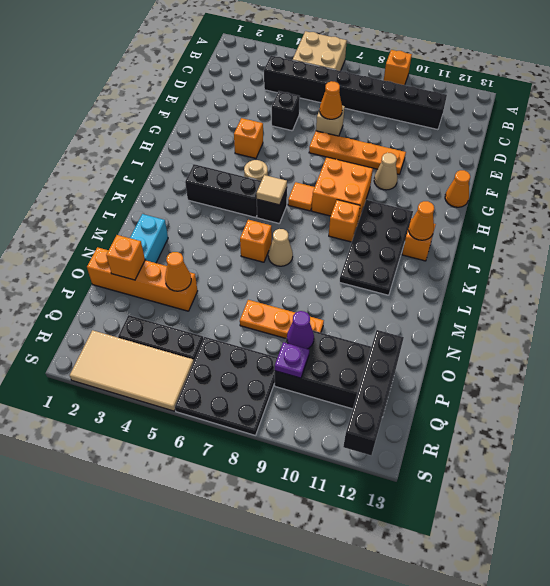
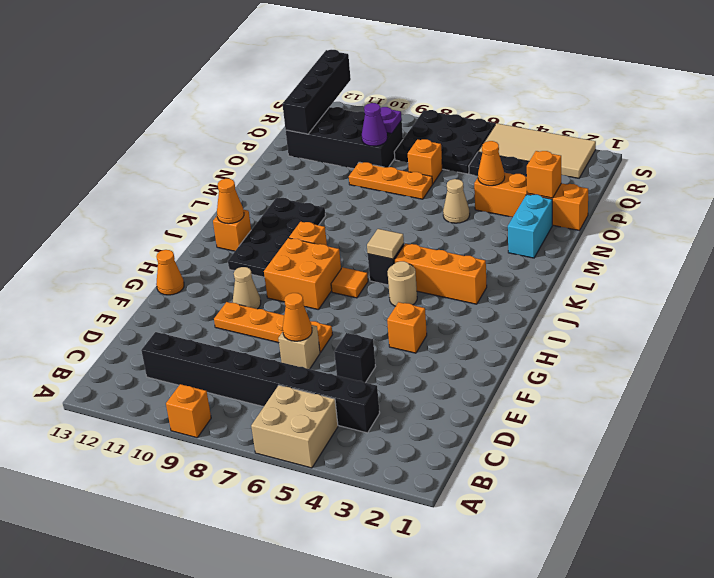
black brick J3:J5 level 1 -> orange brick J3:J5 level 1
orange brick L6 level 1 -> orange brick P7 level 1
tan cone L7 level 1 -> tan cone N5 level 1

